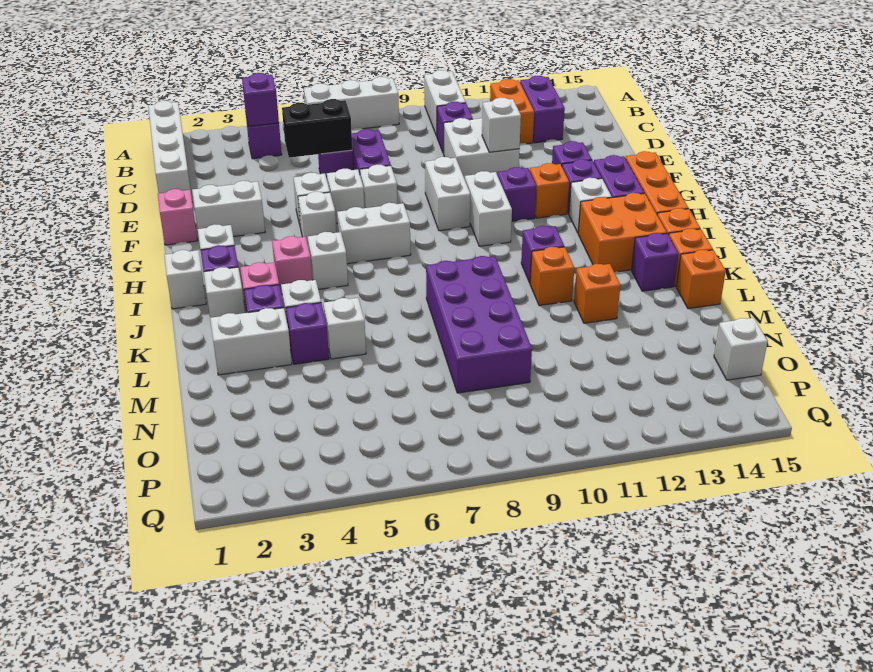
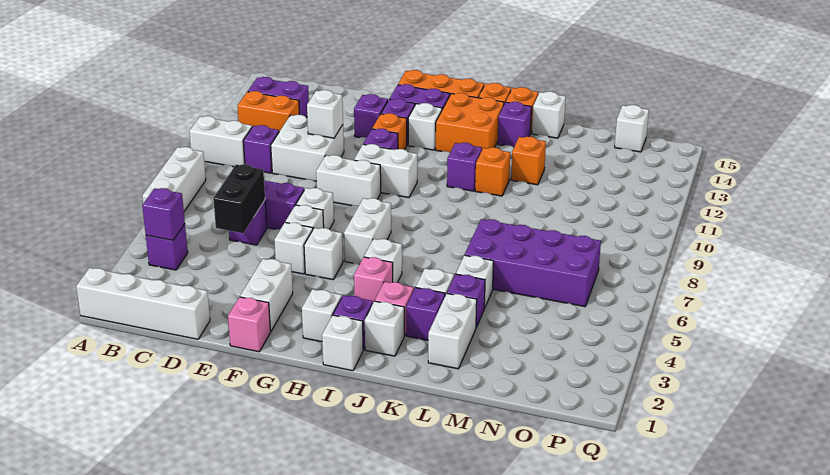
purple brick K8:N9 level 1 -> purple brick L6:O7 level 1
orange brick L15 level 1 -> white brick L15 level 1

